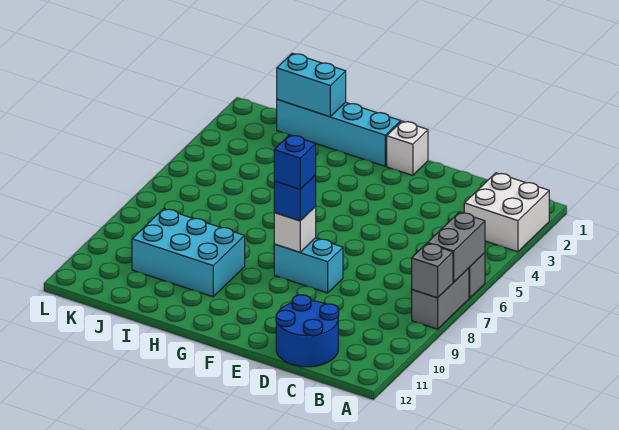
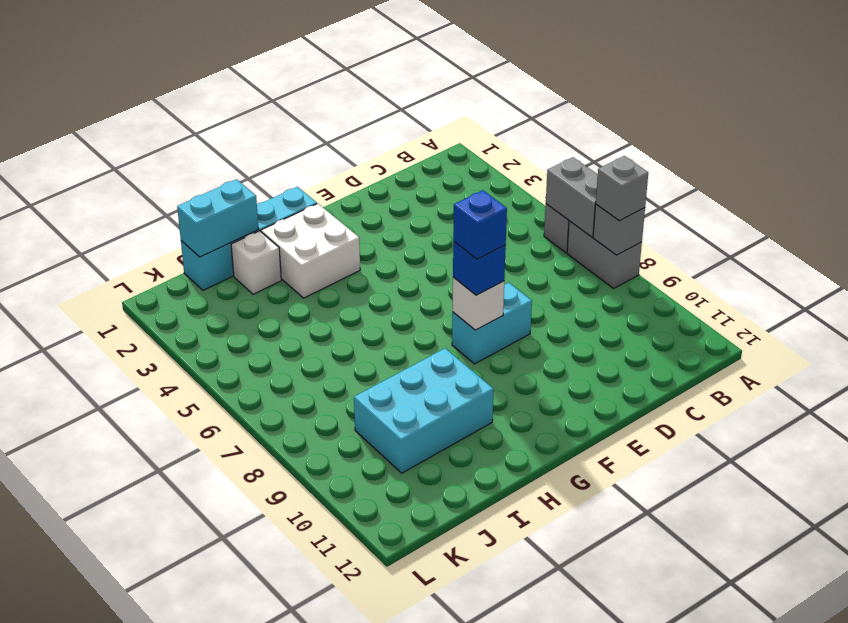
white brick A2:B3 level 1 -> white brick G2:H3 level 1
none -> grey brick A8 level 3
blue round brick C11:D12 level 1 -> none
white brick F1 level 1 -> white brick I2 level 1

